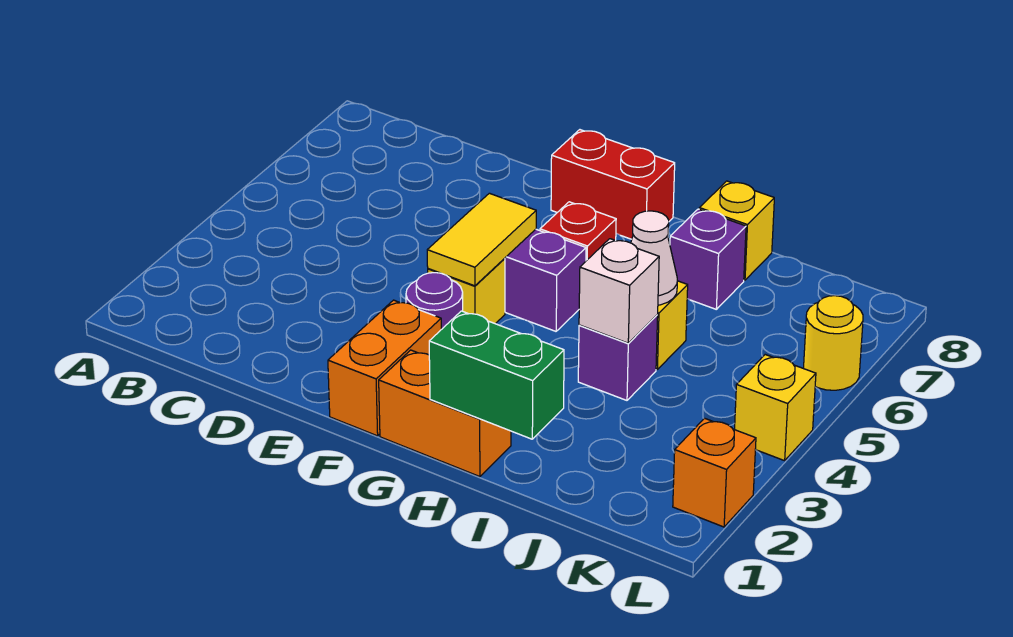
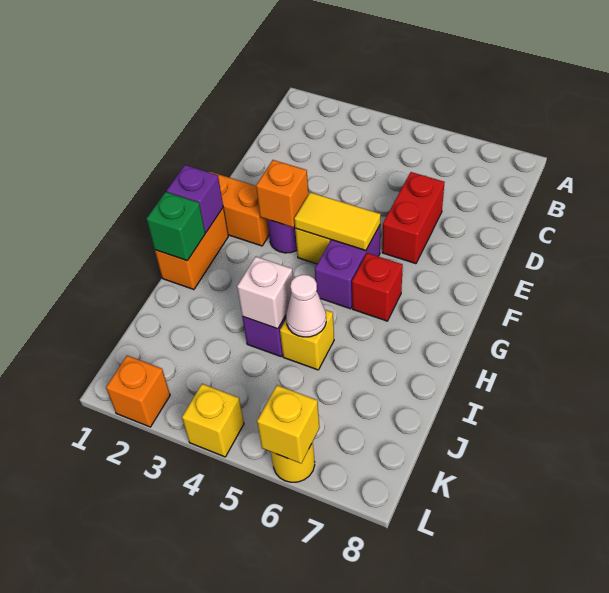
none -> orange brick F3 level 2
red brick F8:G8 level 1 -> red brick D6:E6 level 1
green brick H1:I1 level 2 -> green brick H1 level 2
purple brick I7 level 1 -> purple brick G1 level 2
yellow brick I8 level 1 -> yellow brick L6 level 2

